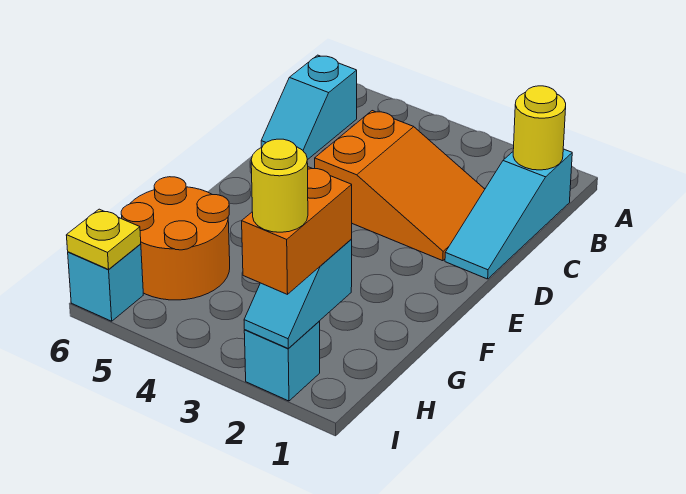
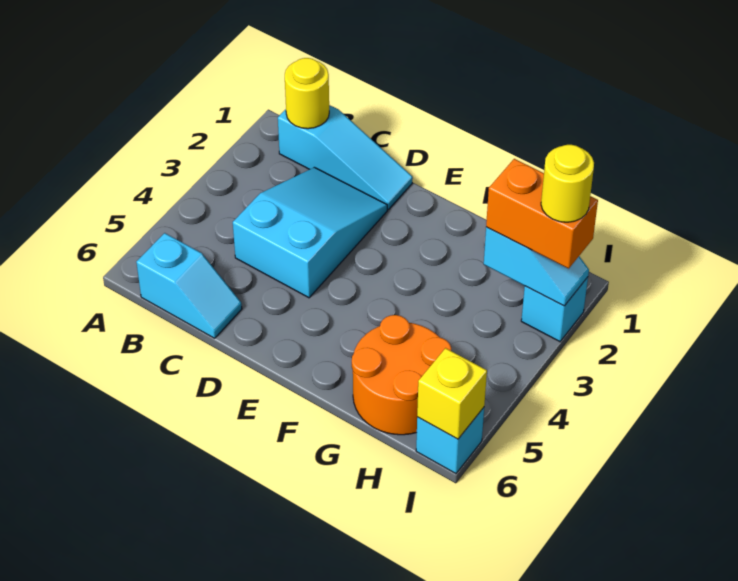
orange slope C2:D4 level 1 top 4 -> cyan slope C2:D4 level 1 top 4
yellow plate I6 level 2 -> yellow brick I6 level 2

